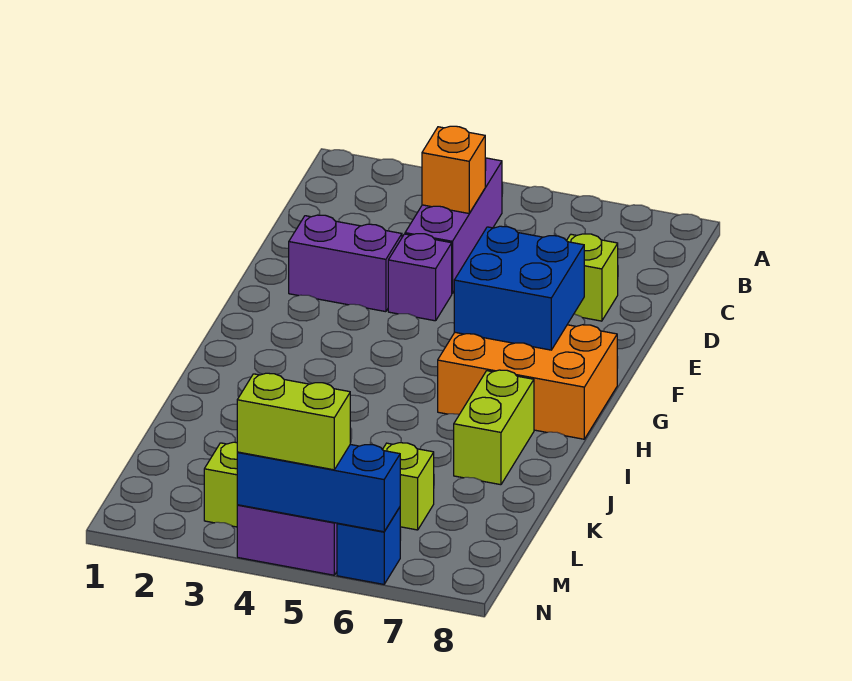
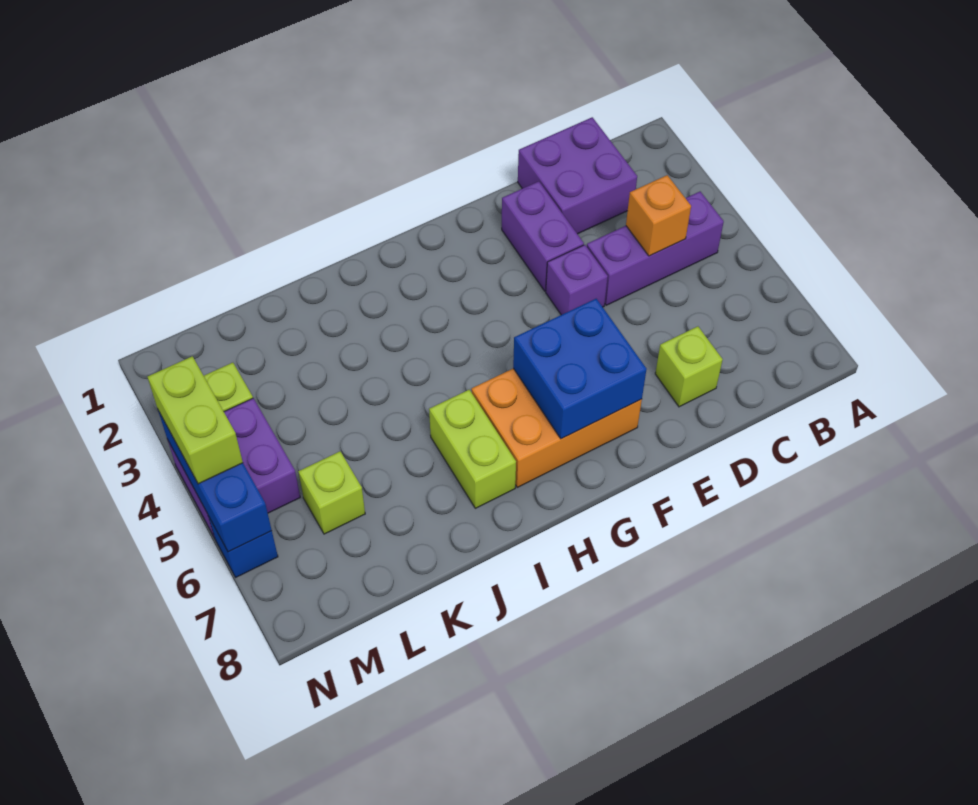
none -> purple brick C1:D2 level 1
orange brick G6:H8 level 1 -> orange brick F6:H7 level 1
lime brick I7:J7 level 1 -> lime brick I6:I7 level 1

